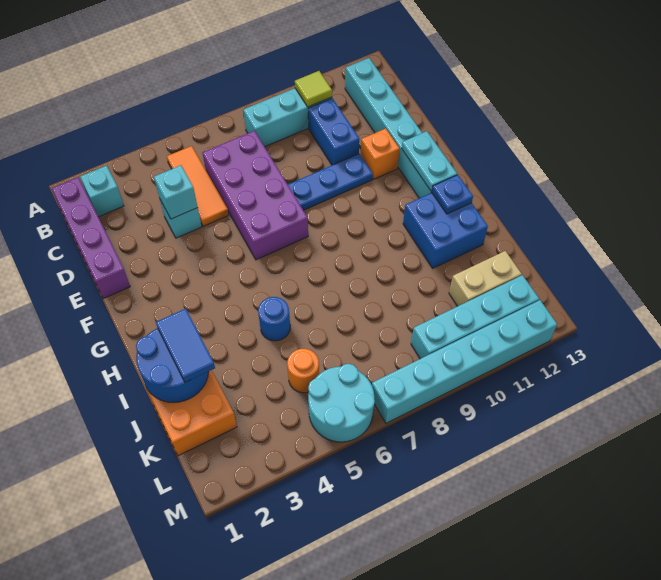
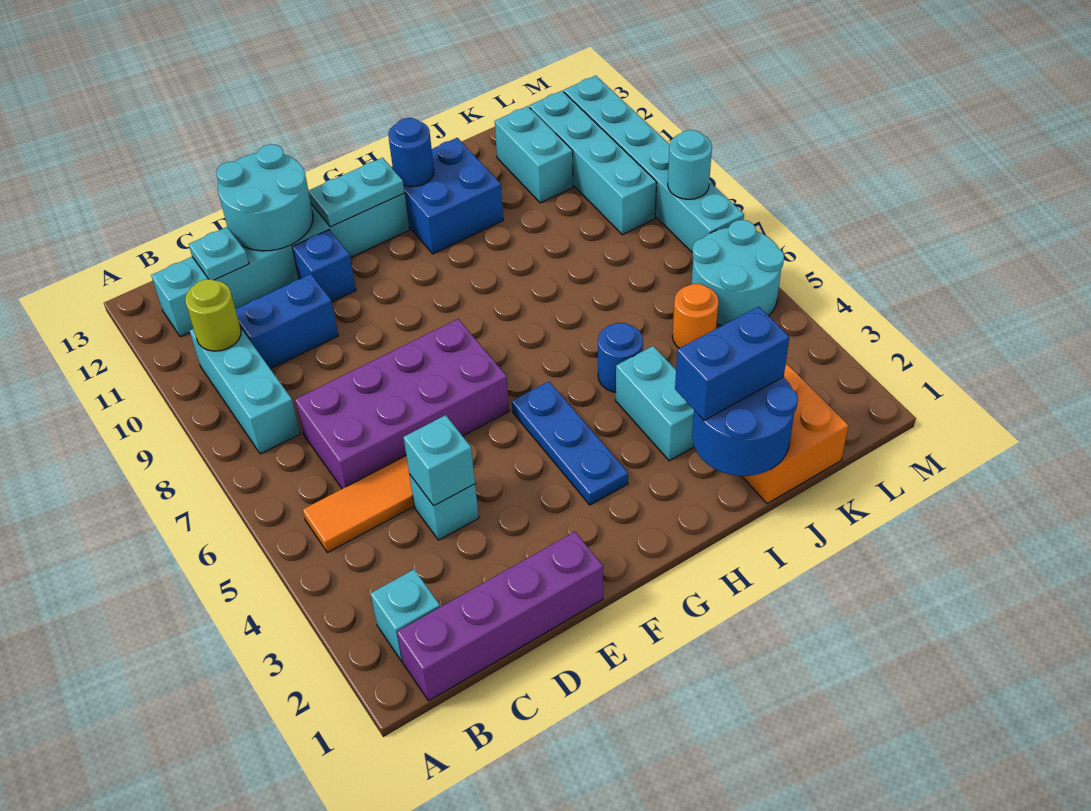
lime tile B10 level 2 -> lime round brick B10 level 2
none -> cyan plate C12 level 2
none -> cyan round brick D12:E13 level 2
blue plate E8:E10 level 1 -> blue plate G3:G5 level 1
orange brick E11 level 1 -> blue brick E11 level 1
blue plate H12 level 2 -> blue round brick H12 level 2
blue tile I2:J2 level 3 -> blue brick I2:J2 level 3
none -> cyan brick I3:I4 level 1
tan brick K11:K12 level 1 -> cyan brick K11:K12 level 1
none -> cyan round brick M8 level 2

